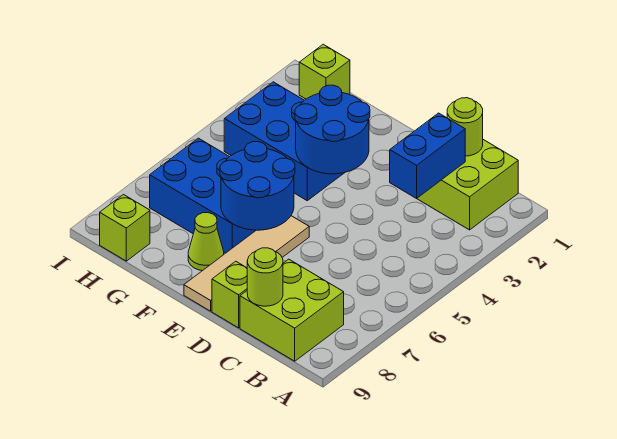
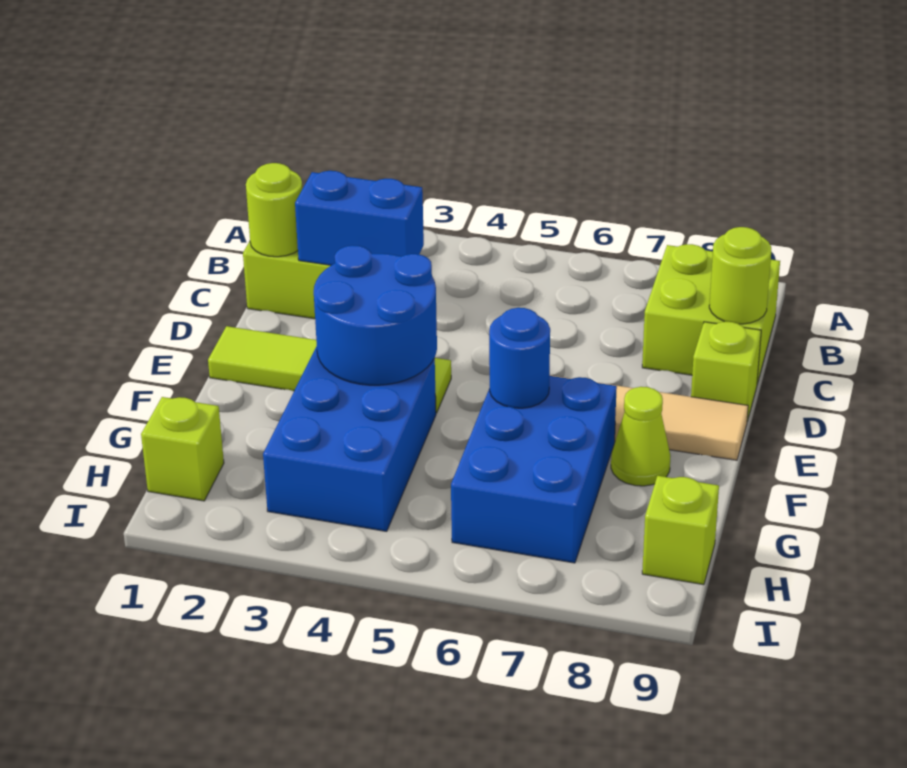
none -> lime tile E1:E4 level 1
blue round brick E6:F7 level 2 -> blue round brick F6 level 2

